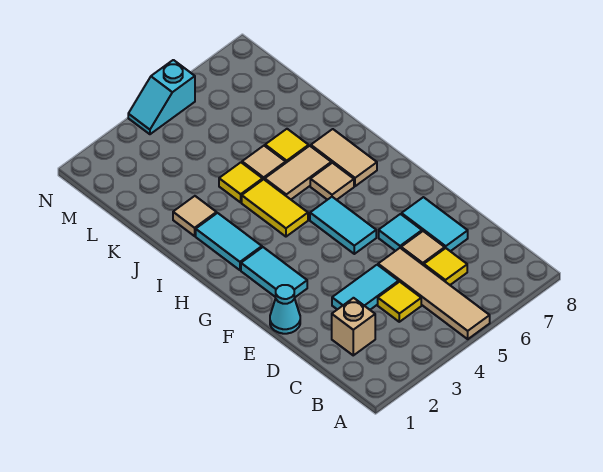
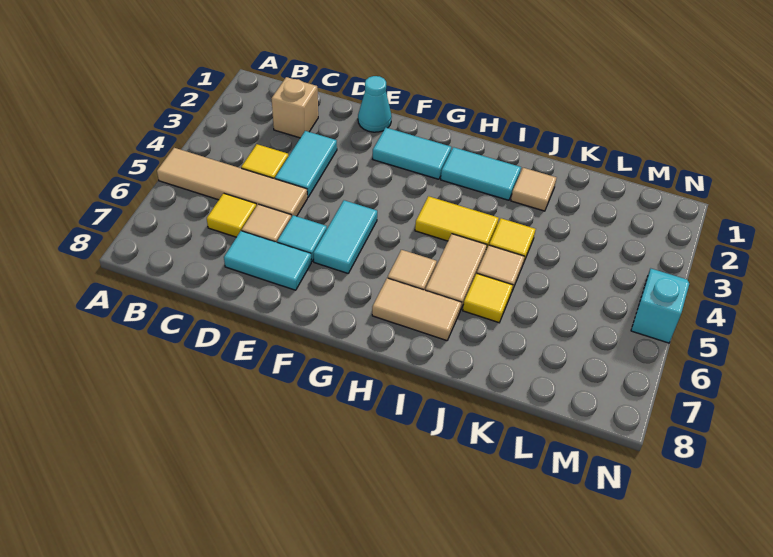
cyan tile F5:G5 level 1 -> cyan tile F5:F6 level 1

